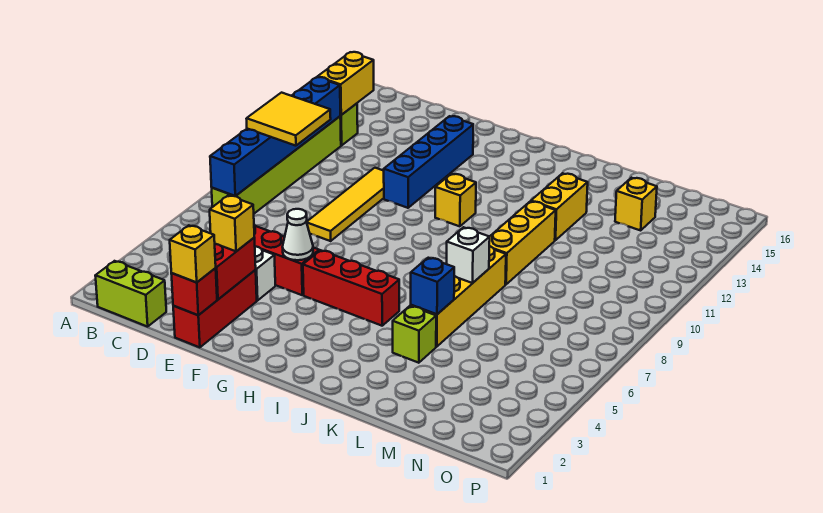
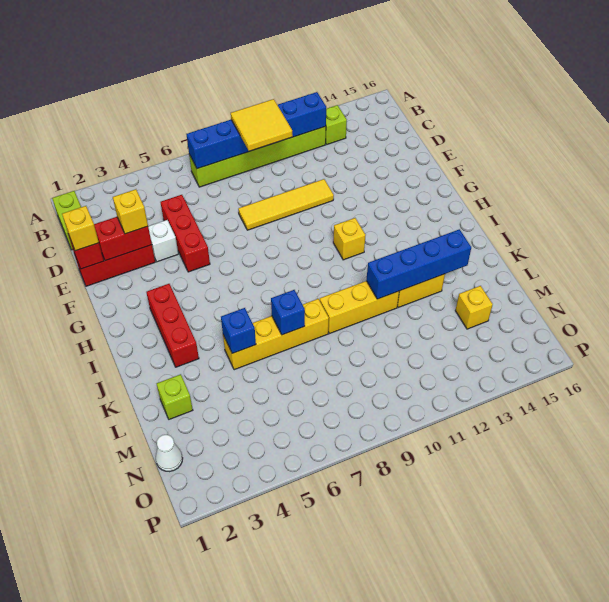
yellow brick B13:B14 level 2 -> none
white cone F5 level 2 -> white cone N1 level 1
blue brick F11:F14 level 1 -> blue brick K11:K14 level 2
red brick G5:I5 level 1 -> red brick H3:J3 level 1
lime brick K4 level 1 -> lime brick L2 level 1
white brick K7 level 2 -> blue brick K7 level 2

